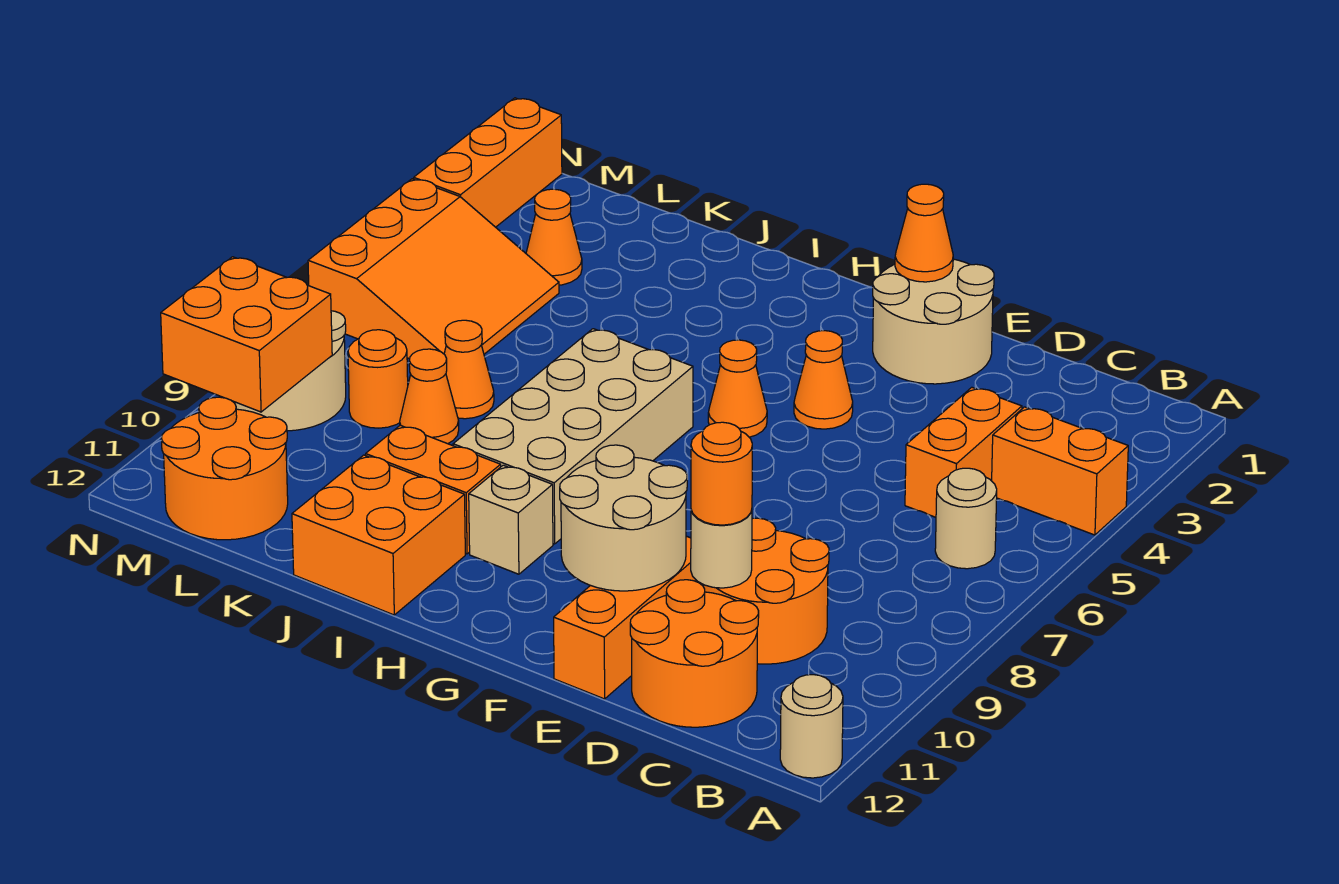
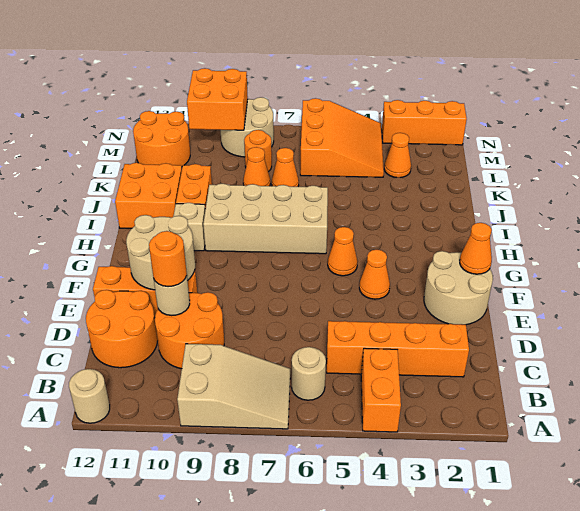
none -> tan slope A7:B9 level 1 top 9
orange brick C4:C5 level 1 -> orange brick C2:C5 level 1
orange slope L4:N6 level 1 top N -> orange slope L4:N6 level 1 top 6

